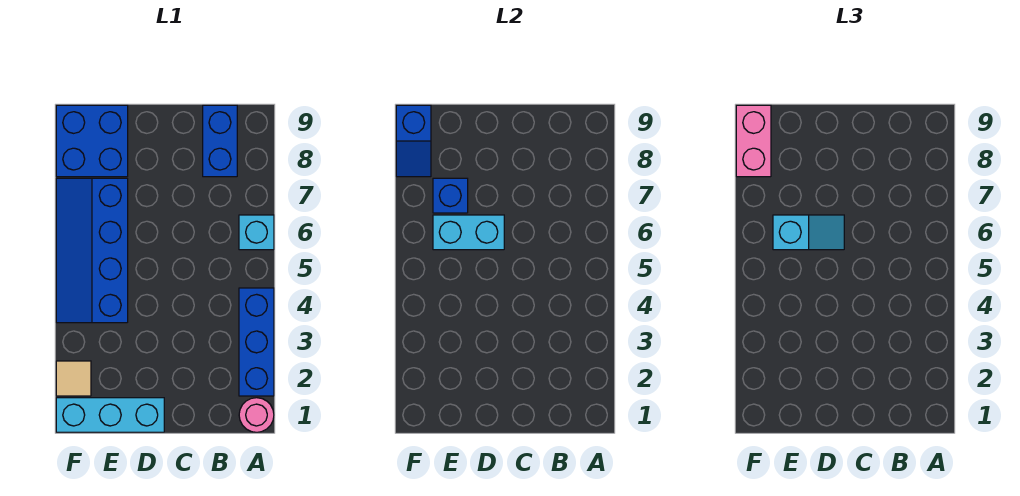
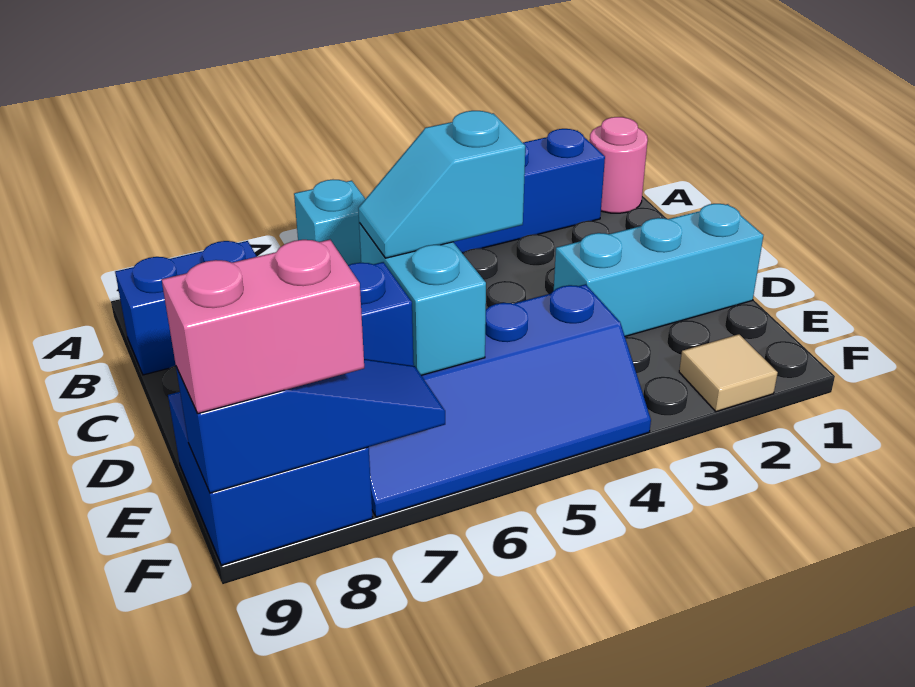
cyan brick D1:F1 level 1 -> cyan brick D1:D3 level 1
cyan slope D6:E6 level 3 top E -> cyan slope D5:D6 level 3 top 5
blue slope F8:F9 level 2 top 9 -> blue slope F7:F9 level 2 top 9

